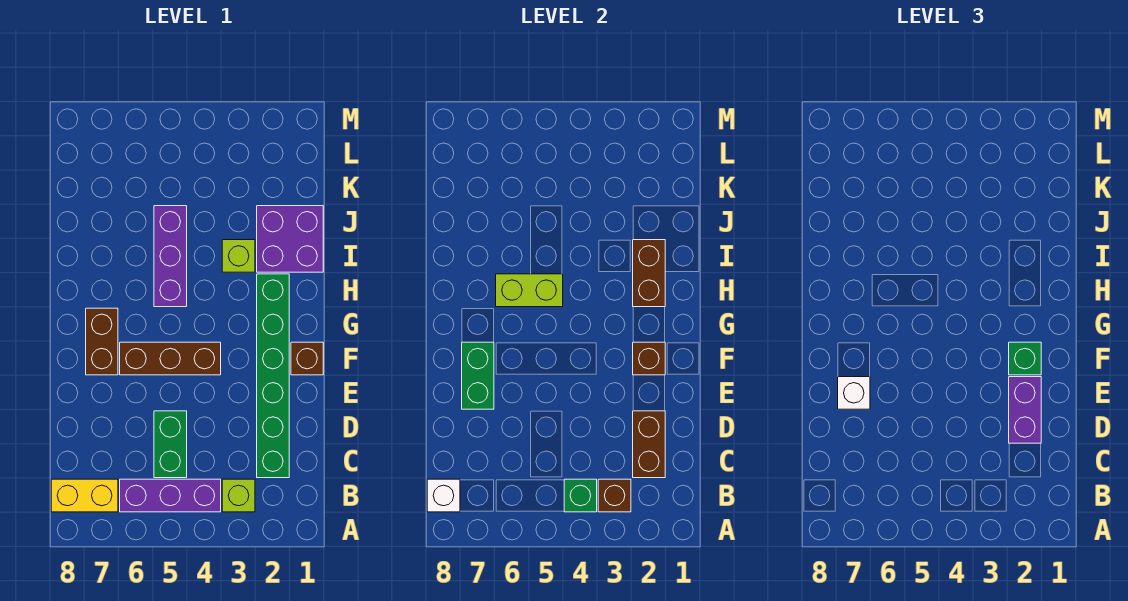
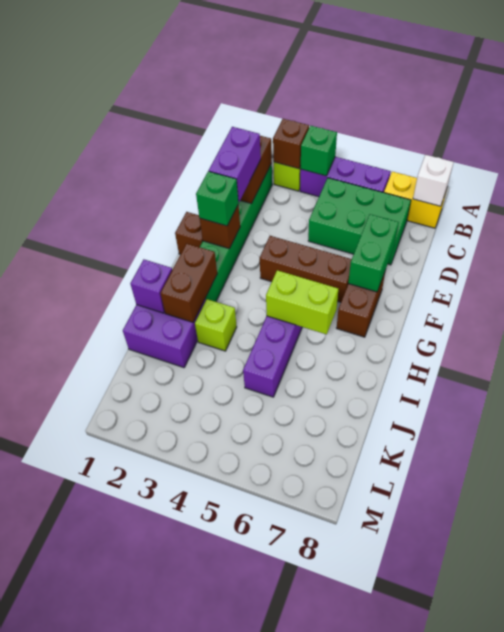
green brick C5:D5 level 1 -> green brick C5:D7 level 1
white brick E7 level 3 -> none
none -> purple brick I1 level 2

